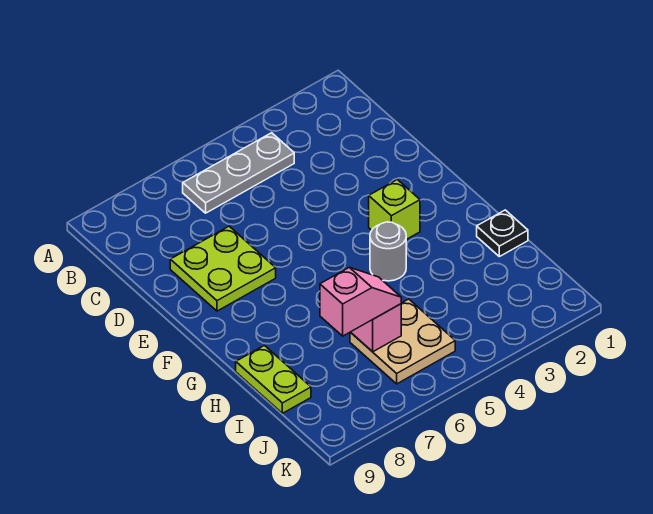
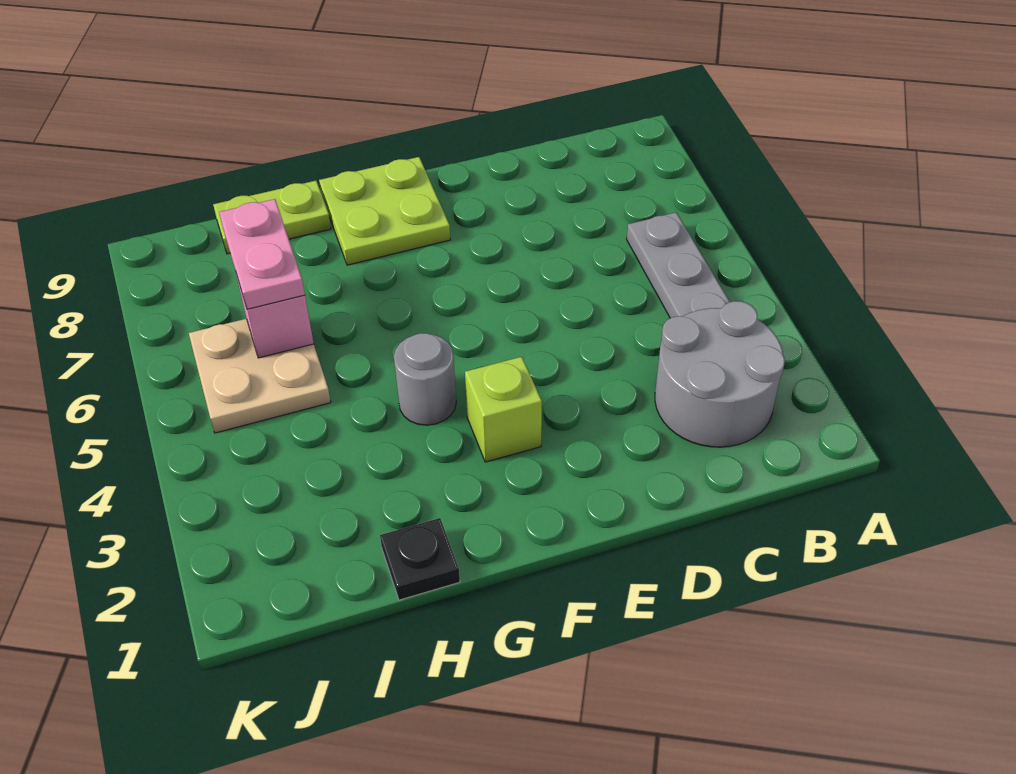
none -> grey round brick B2:C3 level 1
lime plate D7:E8 level 1 -> lime plate F8:G9 level 1
pink slope I6:I7 level 3 top 7 -> pink plate I6:I7 level 3

